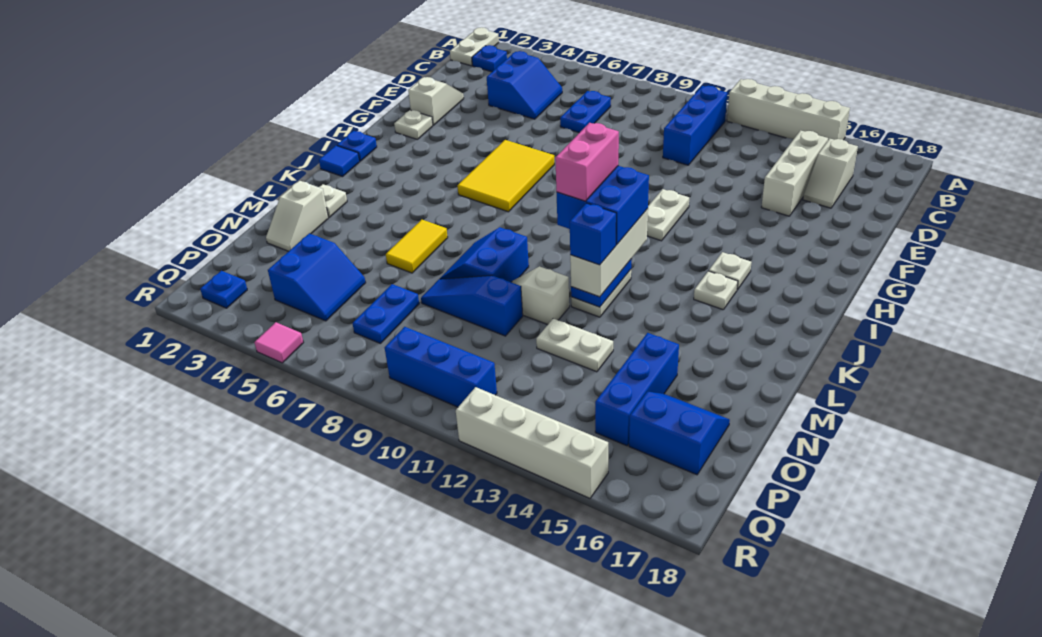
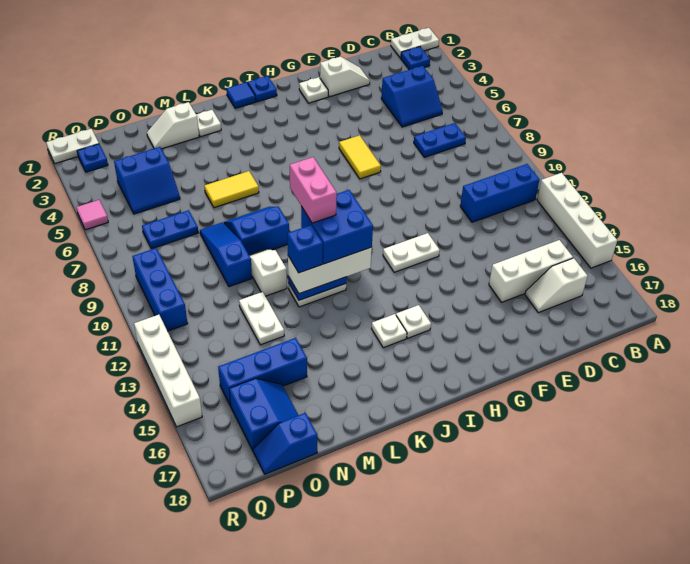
yellow tile G6:I7 level 1 -> yellow tile G6:G7 level 1
pink brick J11:K11 level 5 -> pink brick K10:K11 level 5
none -> blue slope O18:P18 level 1 top O
none -> white plate Q1:R1 level 1

